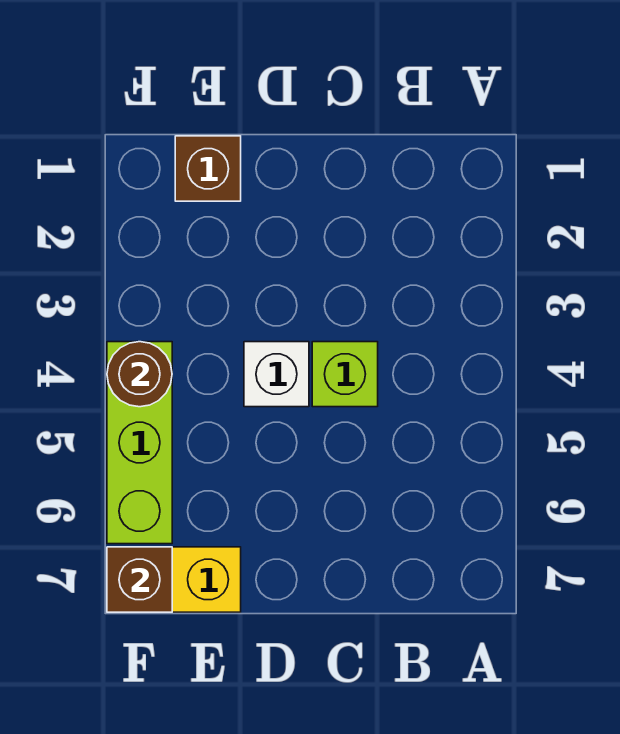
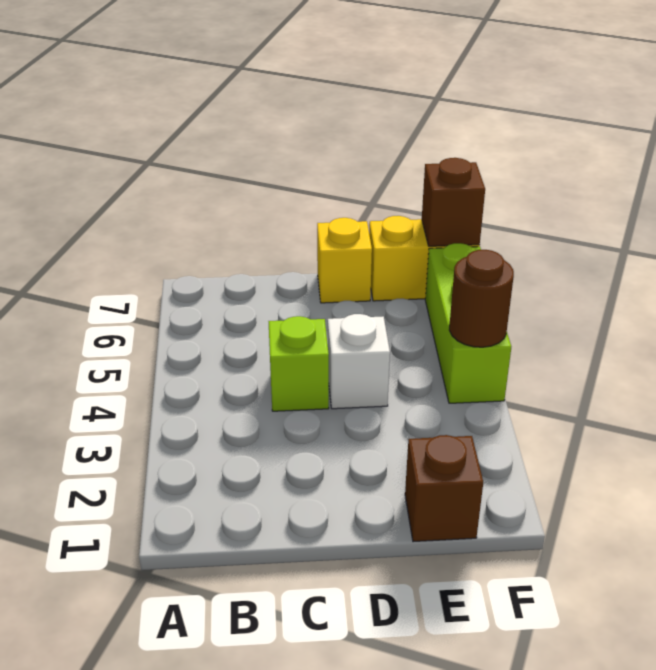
none -> yellow brick D7 level 1

